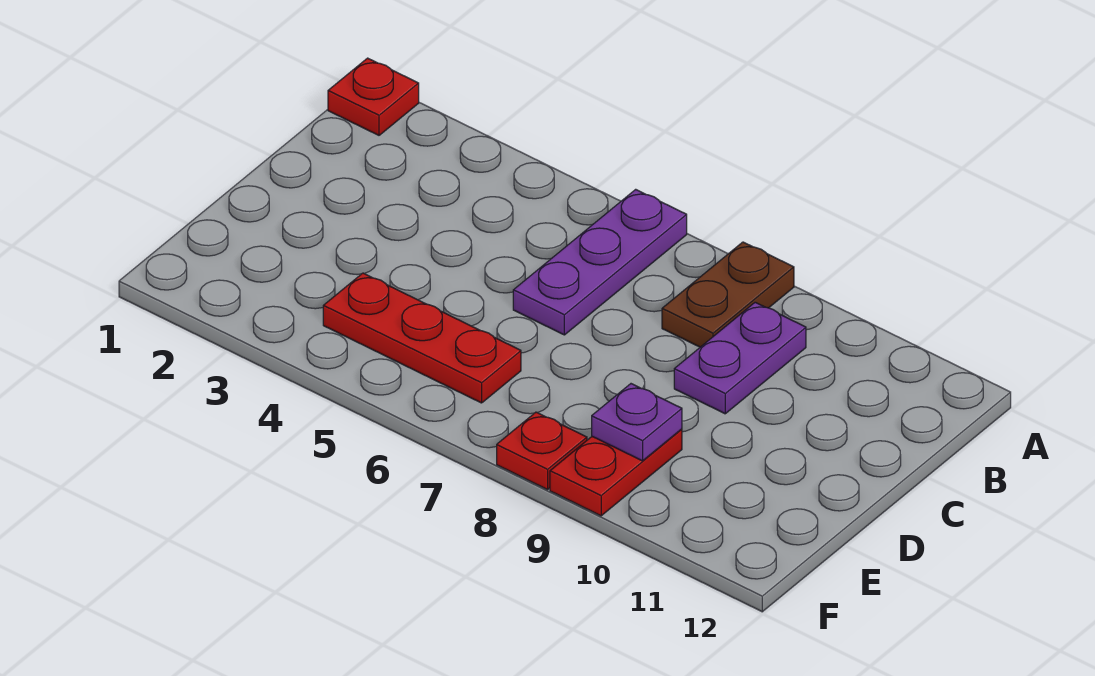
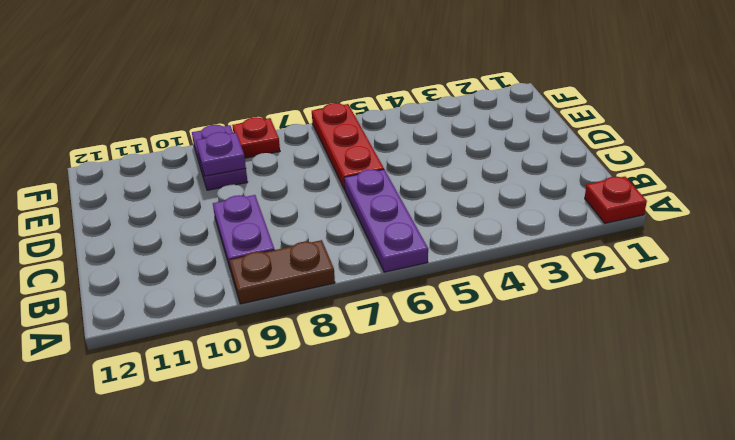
brown plate A8:B8 level 1 -> brown plate A8:A9 level 1
red plate E4:E6 level 1 -> red plate D6:F6 level 1
red plate E9:F9 level 1 -> purple plate E9:F9 level 1

